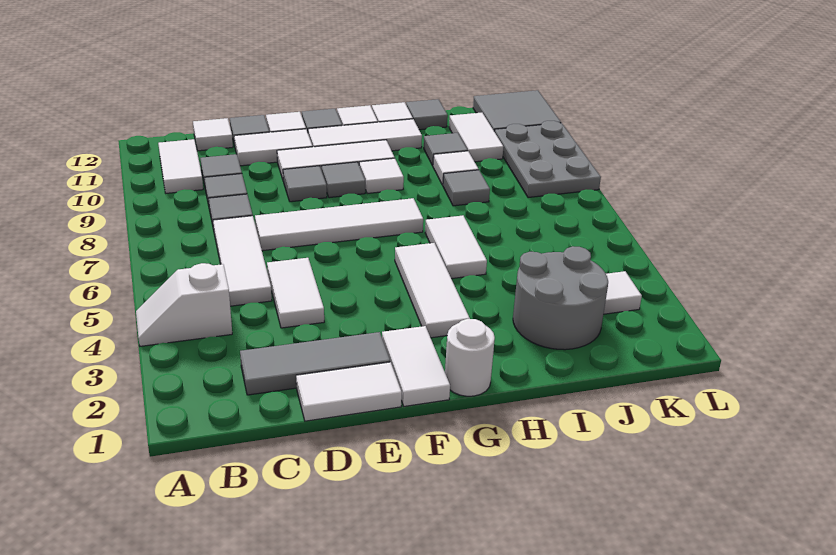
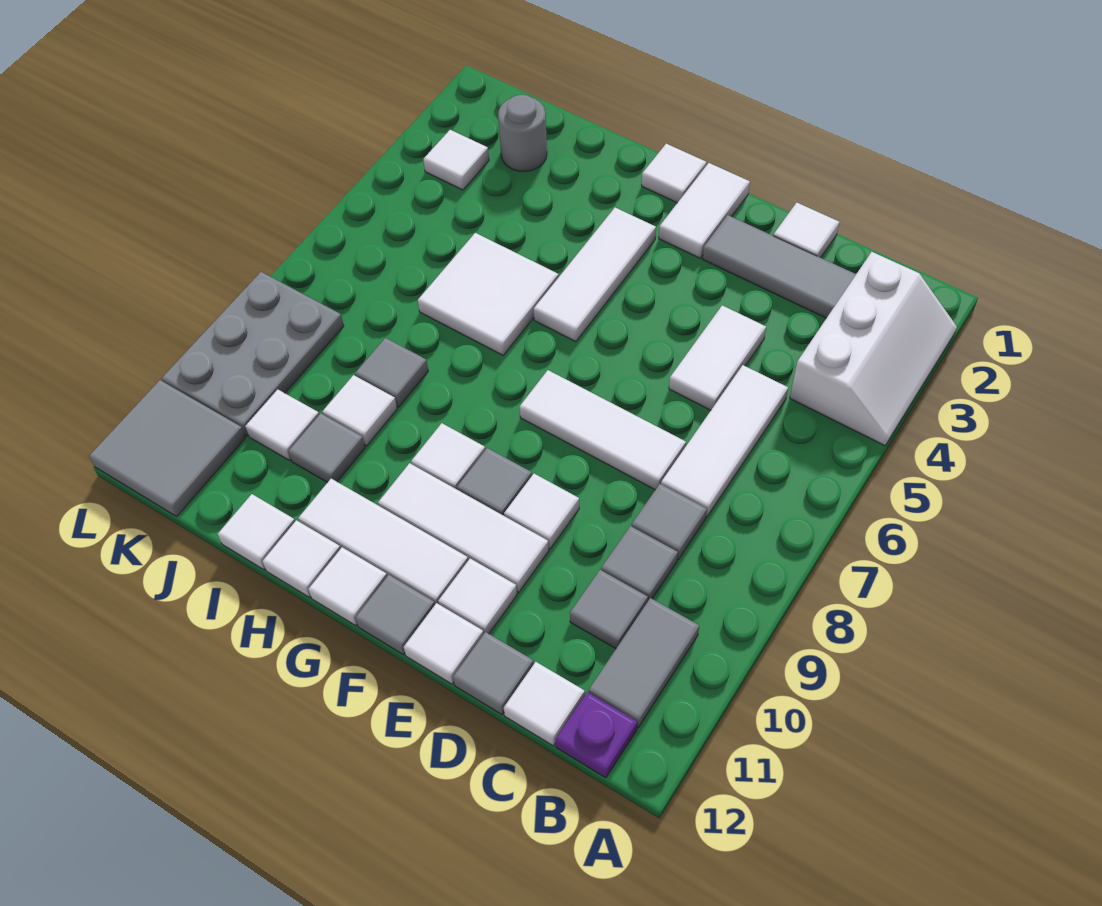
white slope A4:B4 level 1 top B -> white slope A2:B4 level 1 top B
white tile B10:B11 level 1 -> grey tile B10:B11 level 1
none -> purple plate B12 level 1
white tile D1:E1 level 1 -> white tile D1 level 1
white tile D7:G7 level 1 -> white tile D7:F7 level 1
white tile D11:E11 level 1 -> white tile E11 level 1
grey tile E9 level 1 -> white tile E9 level 1
white round brick G1 level 1 -> white tile G1 level 1
white tile H5:H6 level 1 -> white tile H5:I6 level 1
grey round brick I2:J3 level 1 -> grey round brick J2 level 1
grey tile I12 level 1 -> white tile I12 level 1
white tile J10:J11 level 1 -> white tile J10 level 1

